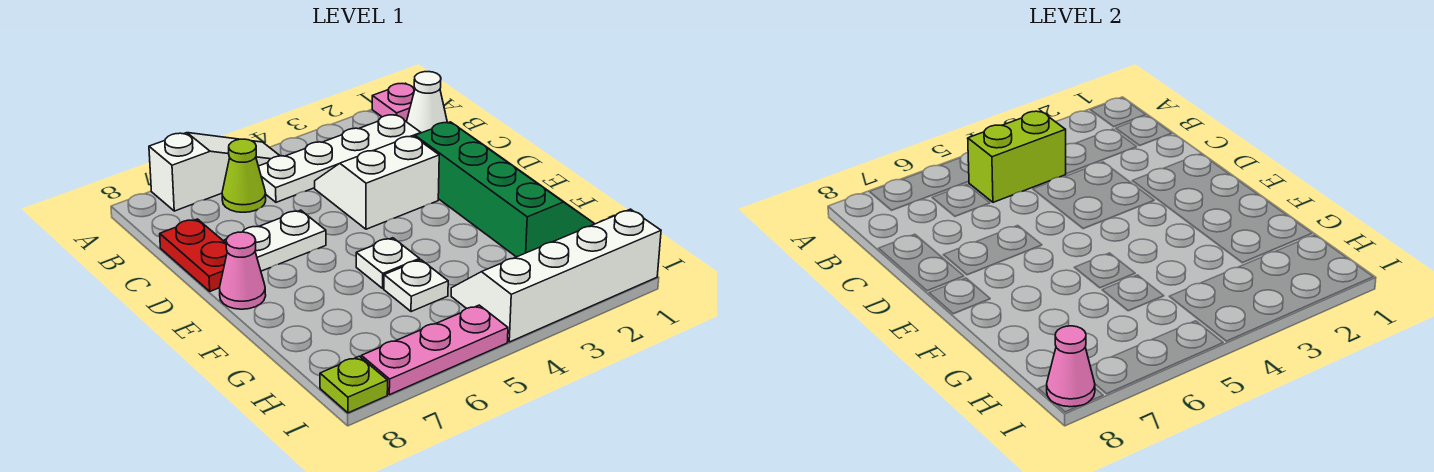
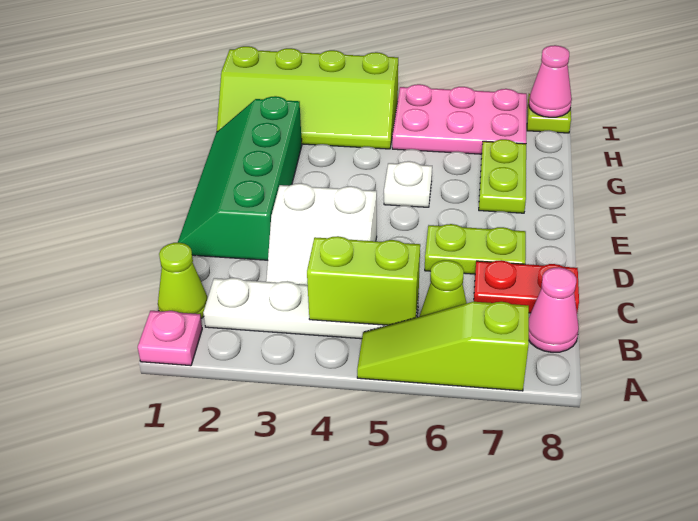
white slope A5:A7 level 1 top 7 -> lime slope A5:A7 level 1 top 7
white cone B1 level 1 -> lime cone B1 level 1
red plate C8:D8 level 1 -> red plate C7:C8 level 1
white plate D6:D7 level 1 -> lime plate D6:D7 level 1
pink cone E8 level 1 -> pink cone B8 level 1
none -> lime plate F7:G7 level 1
white plate G5 level 1 -> none
white slope H1:I4 level 1 top I -> lime slope H1:I4 level 1 top I
pink plate I5:I7 level 1 -> pink plate H5:I7 level 1

